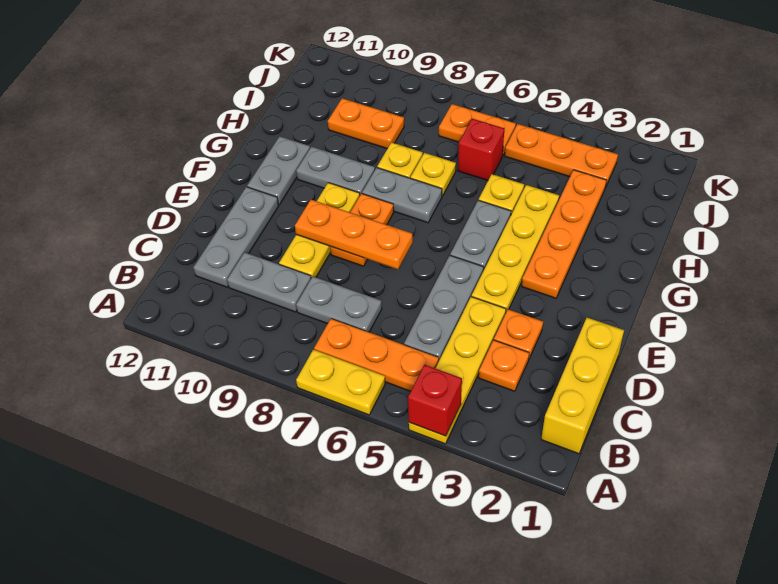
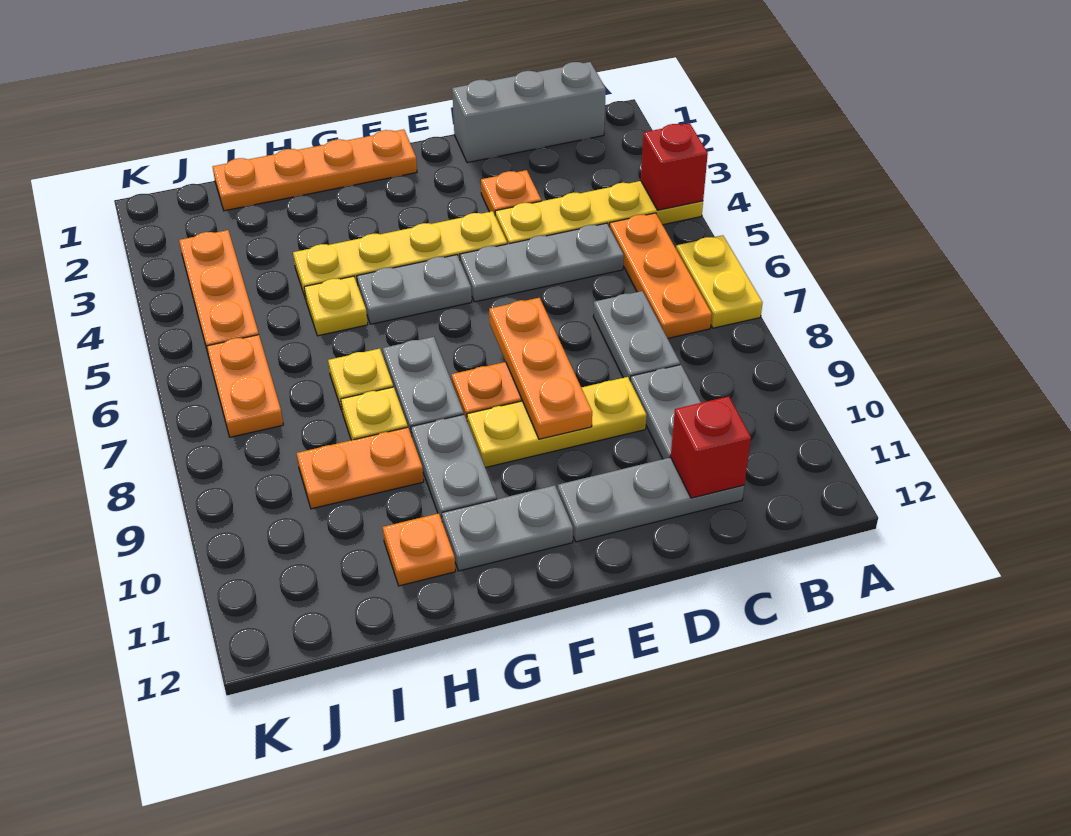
yellow brick B1:D1 level 1 -> grey brick B1:D1 level 1
orange plate C3 level 1 -> orange plate H11 level 1
orange plate F3:I3 level 1 -> orange plate F1:I1 level 1
red brick I6 level 1 -> red brick C11 level 2
orange plate I9:I10 level 1 -> orange plate H9:I9 level 1

